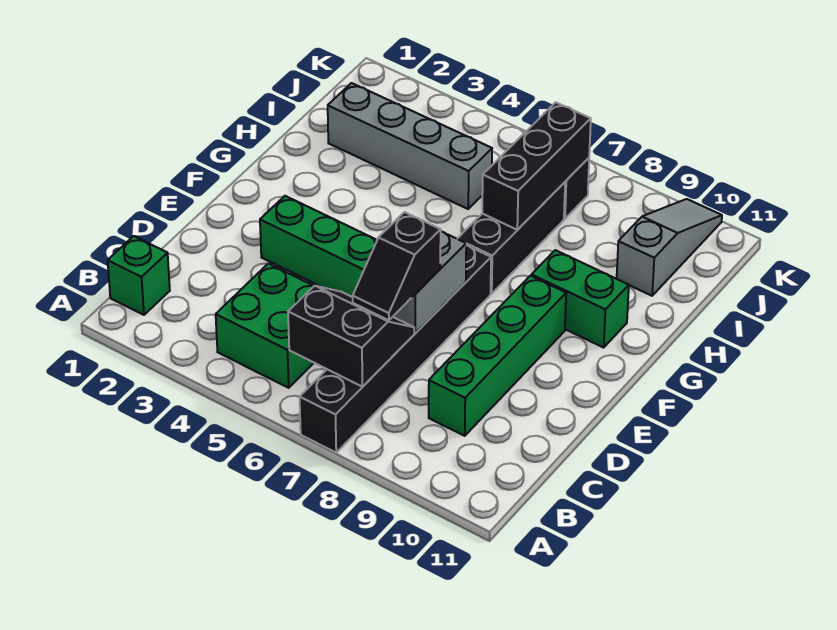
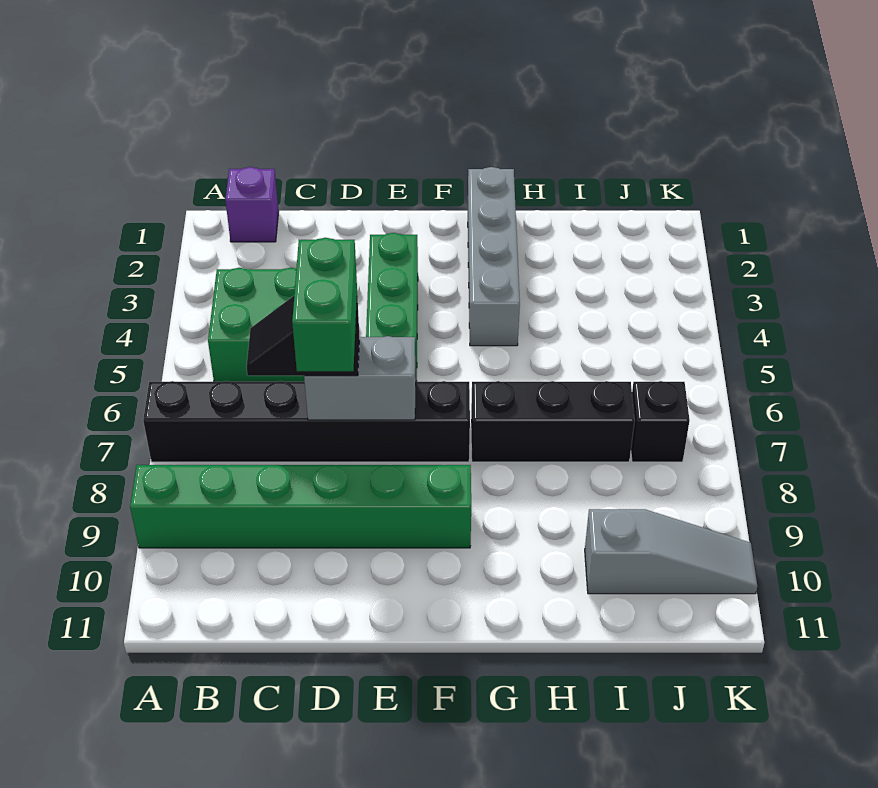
green brick B1 level 1 -> purple brick B1 level 1
black slope B6:C7 level 2 top B -> none
green brick C9:F9 level 1 -> green brick A9:F9 level 1
green brick G9:G10 level 1 -> green brick D7:D8 level 4
black brick H7:J7 level 2 -> none
grey brick I2:I5 level 1 -> grey brick G1:G4 level 1

